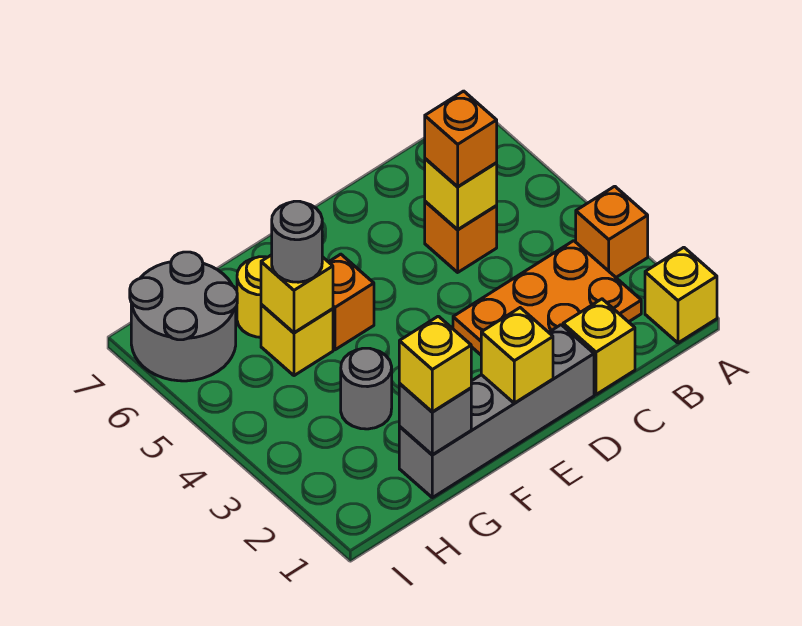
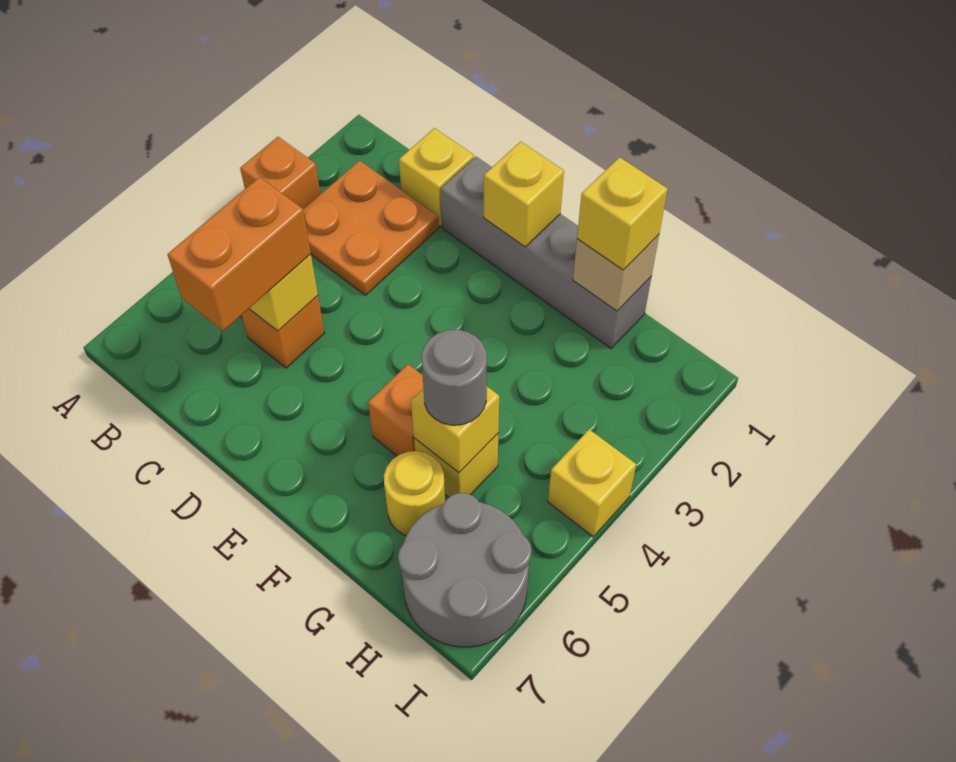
yellow brick A1 level 1 -> yellow brick I4 level 1
orange plate B2:D3 level 1 -> orange plate B2:C3 level 1
orange brick C5 level 3 -> orange brick C5:C6 level 3
grey brick G1 level 2 -> tan brick G1 level 2
grey round brick G3 level 1 -> none

